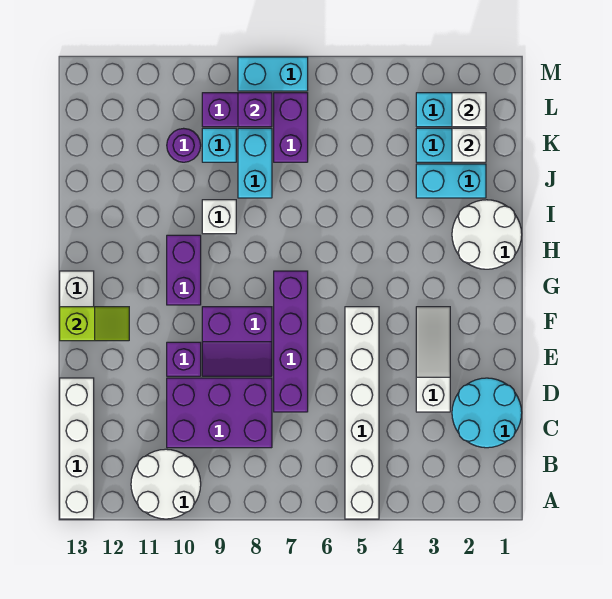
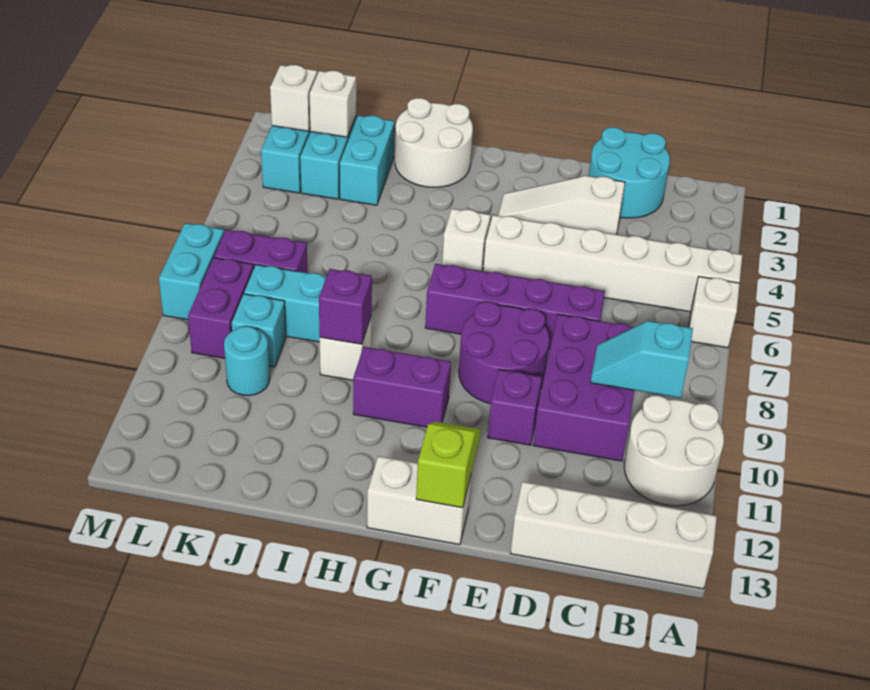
none -> white brick A6 level 1
none -> cyan slope B9:C9 level 2 top B
purple slope E8:F9 level 1 top F -> purple round brick E8:F9 level 1
none -> white brick G5 level 1
purple round brick K10 level 1 -> cyan round brick K10 level 1
purple brick L8 level 2 -> purple brick I9 level 2

